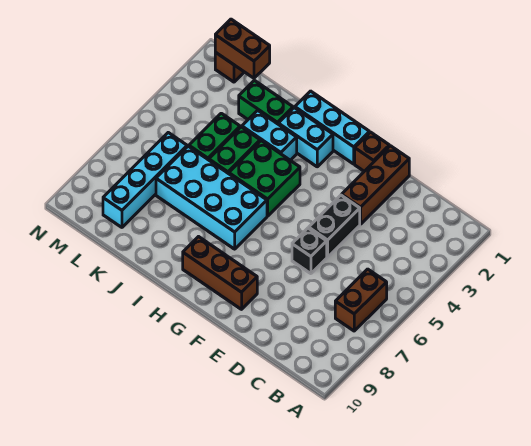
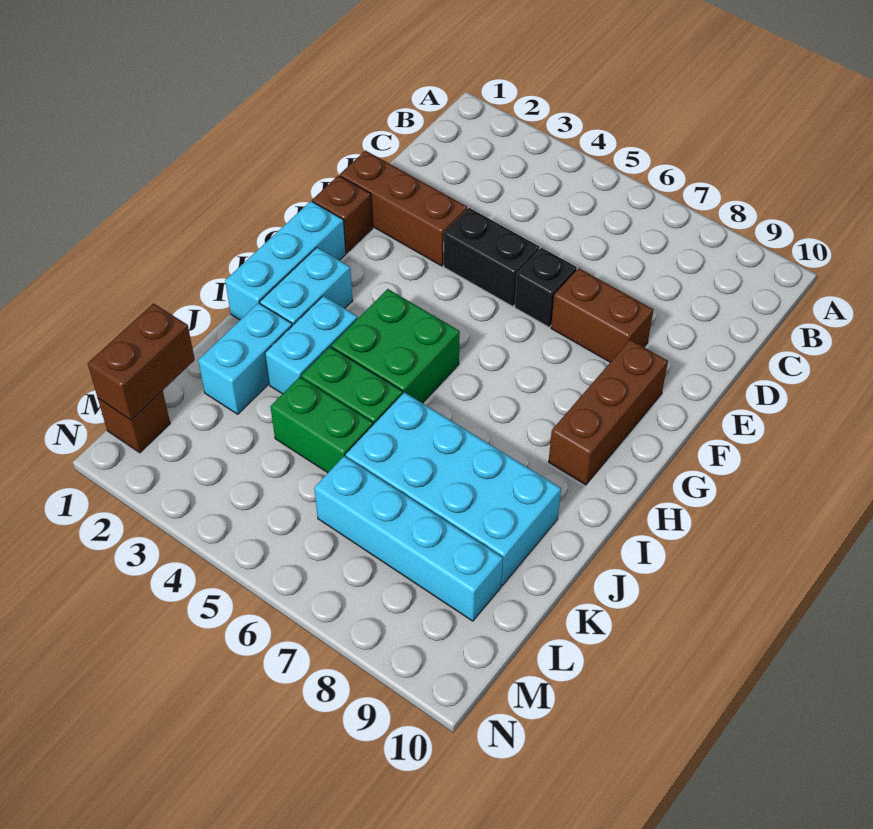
brown brick B6:B7 level 1 -> brown brick E7:E8 level 1
cyan brick H6:K7 level 1 -> cyan brick J6:K9 level 1
green brick J2:K2 level 1 -> cyan brick J2:K2 level 1

